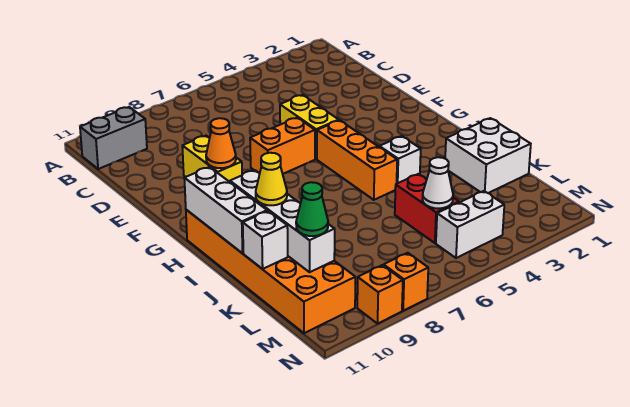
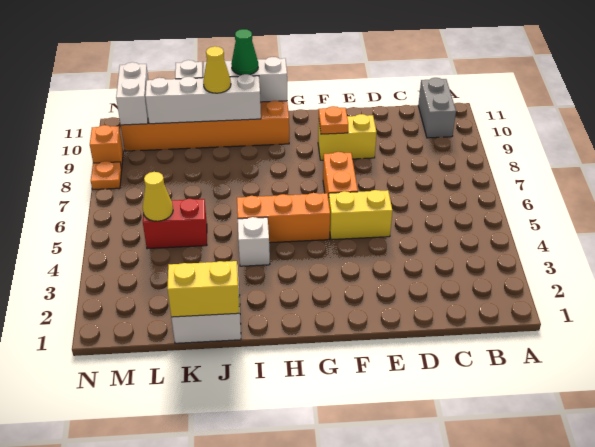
orange cone F9 level 2 -> orange plate F9 level 2
none -> yellow brick J1:K1 level 2
white cone L5 level 2 -> yellow cone L5 level 2
green cone L10 level 3 -> green cone I11 level 3
white brick M4:M5 level 1 -> white brick M10:M11 level 2
orange brick N8 level 1 -> orange plate N8 level 1

